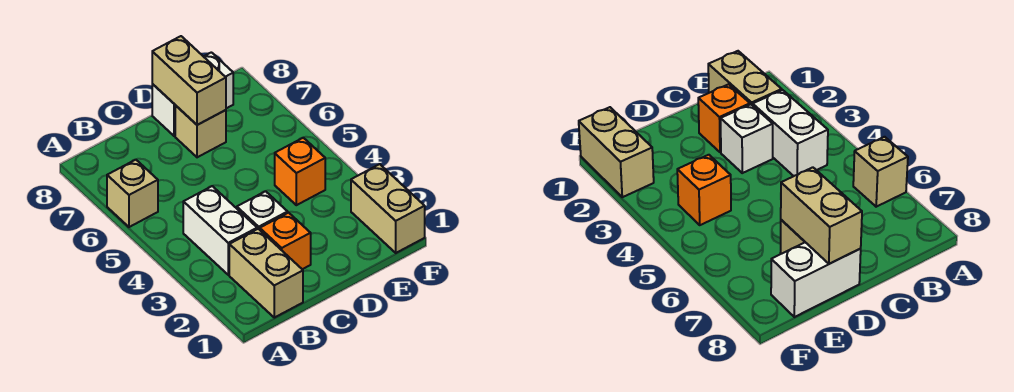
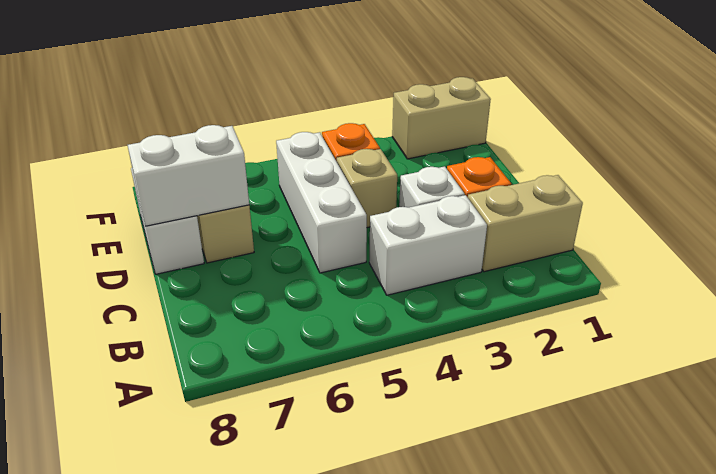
tan brick A6 level 1 -> tan brick D4 level 1
none -> white brick C5:E5 level 1
tan brick D7:D8 level 2 -> white brick D7:D8 level 2

